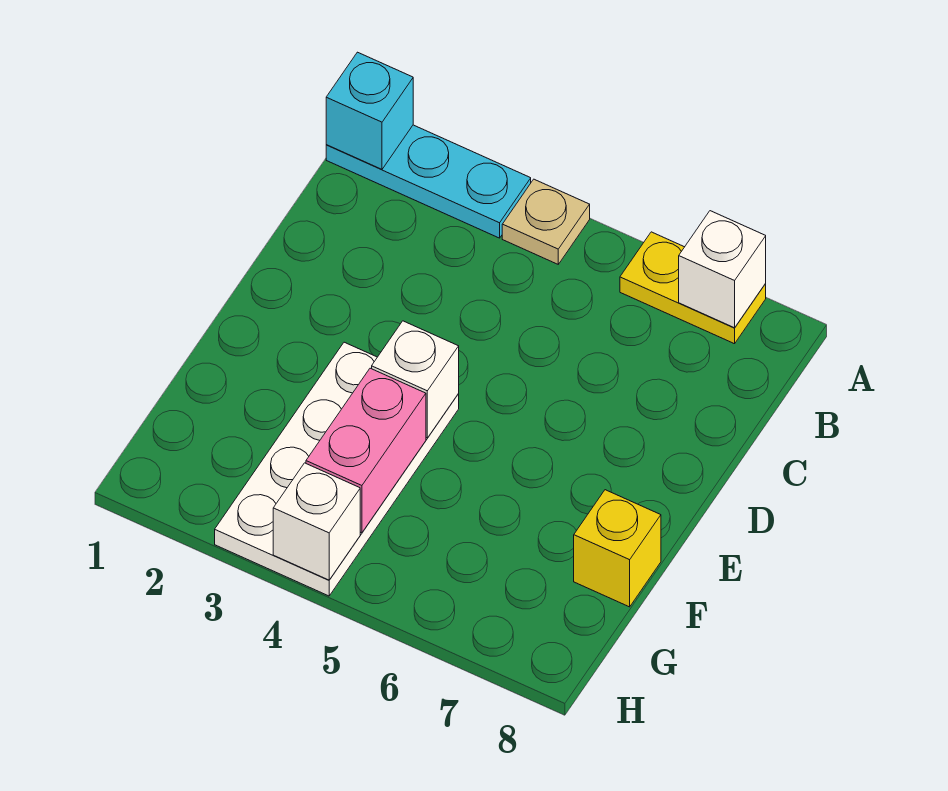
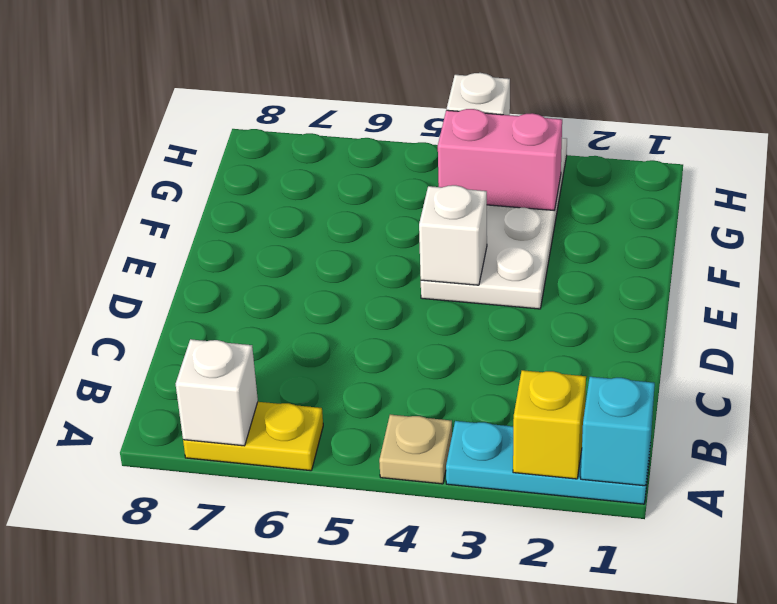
pink brick F4:G4 level 2 -> pink brick G3:G4 level 2
yellow brick F8 level 1 -> yellow brick A2 level 2

